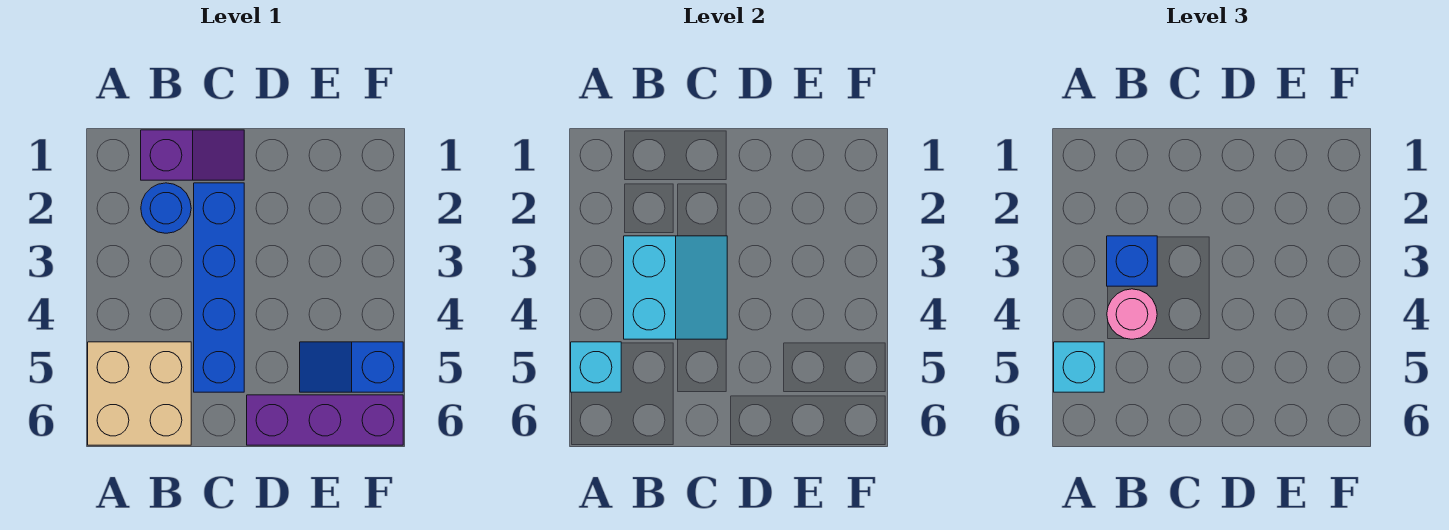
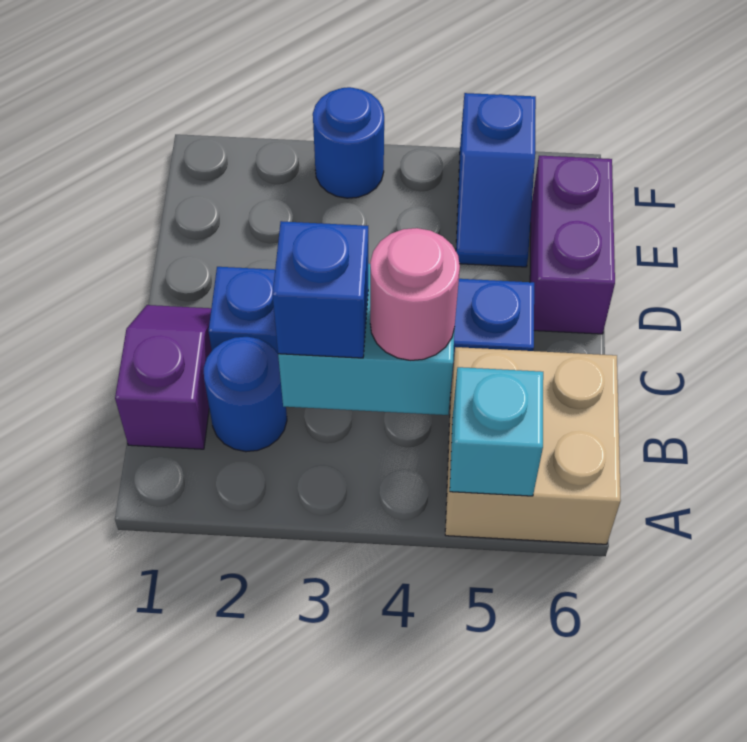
cyan brick A5 level 3 -> none
purple brick D6:F6 level 1 -> purple brick D6:E6 level 1
none -> blue round brick F3 level 1

